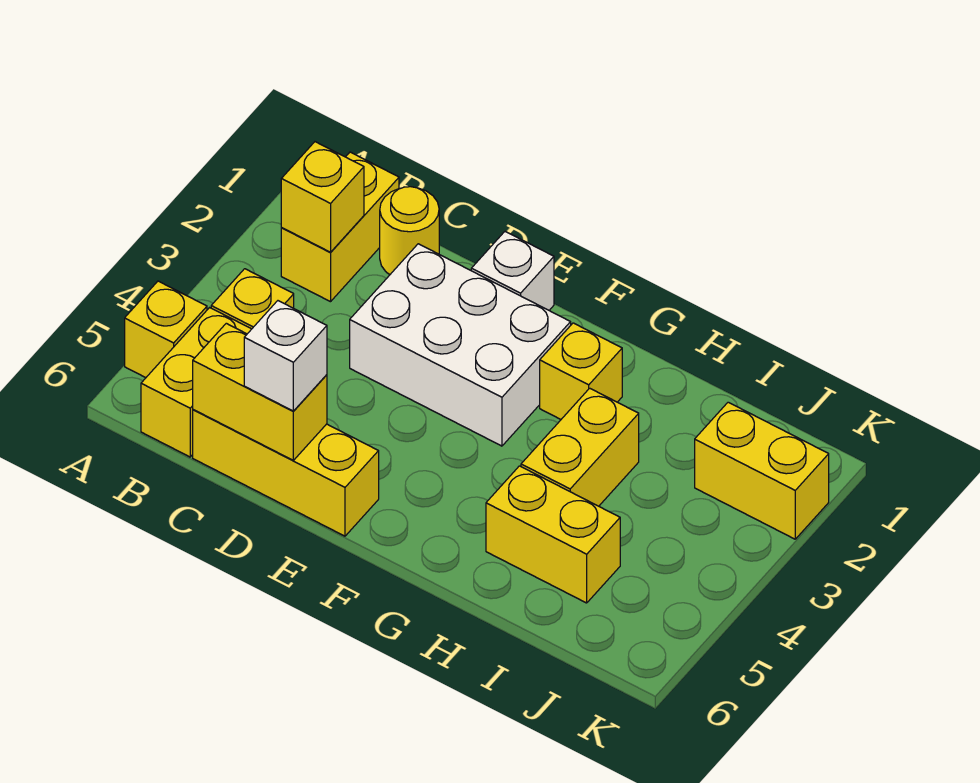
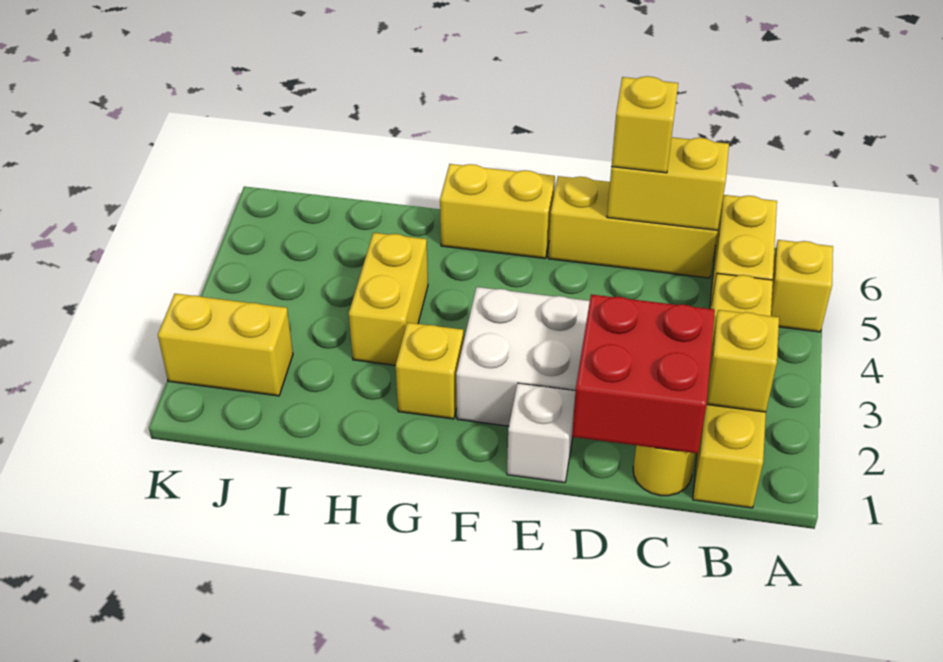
none -> red brick C1:D2 level 2
white brick D6 level 3 -> yellow brick D6 level 3
yellow brick H5:I5 level 1 -> yellow brick F6:G6 level 1

